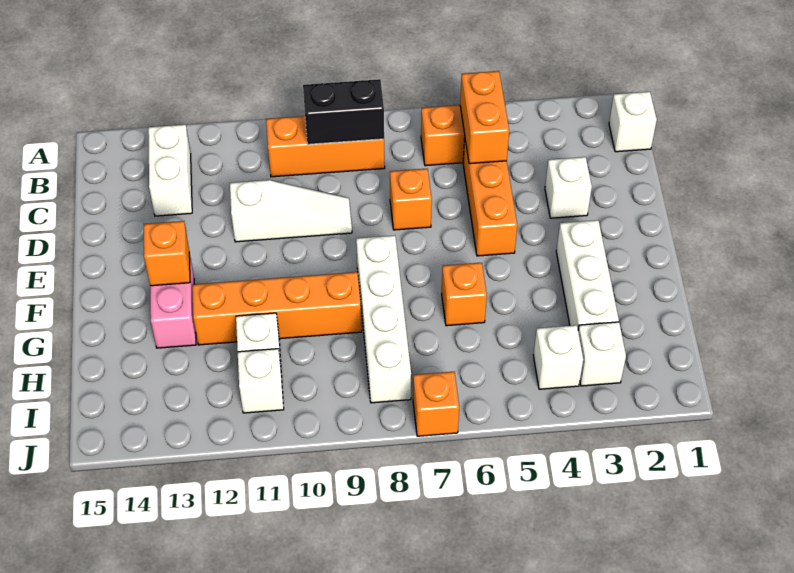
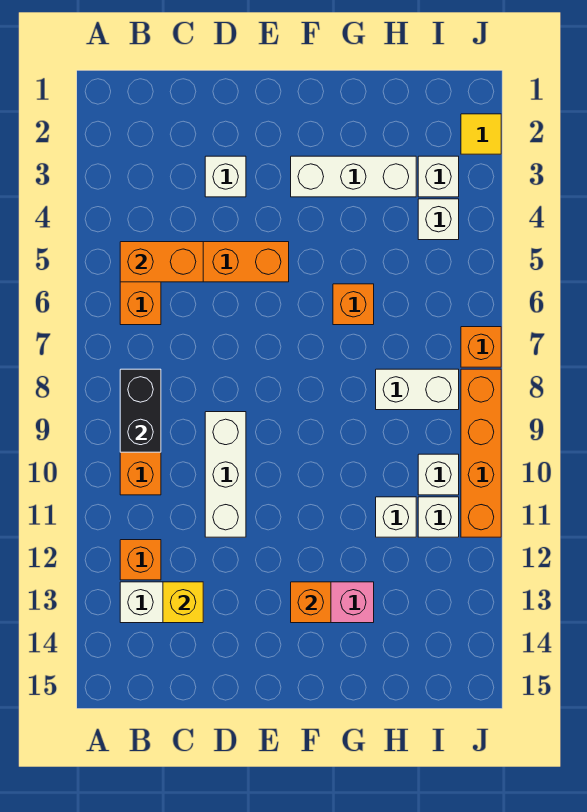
white brick B1 level 1 -> white brick I10 level 1
none -> yellow brick C13 level 2
orange brick D7 level 1 -> orange brick B12 level 1
white slope D9:D11 level 1 top 11 -> white brick D9:D11 level 1
white brick F8:I8 level 1 -> white brick H8:I8 level 1
orange brick G9:G12 level 1 -> orange brick J8:J11 level 1
none -> yellow tile J2 level 1

